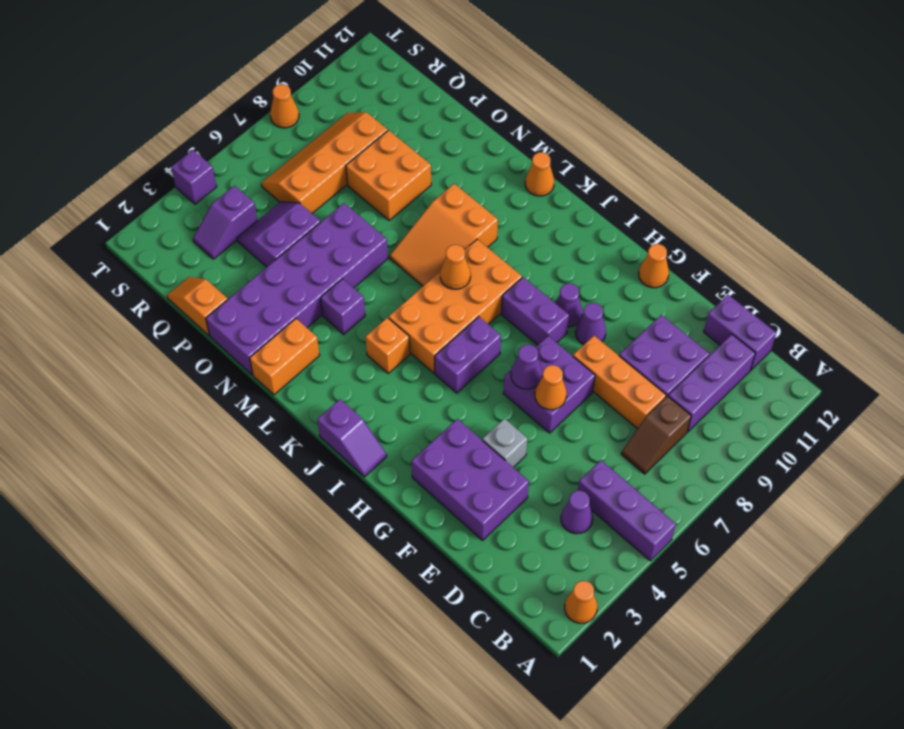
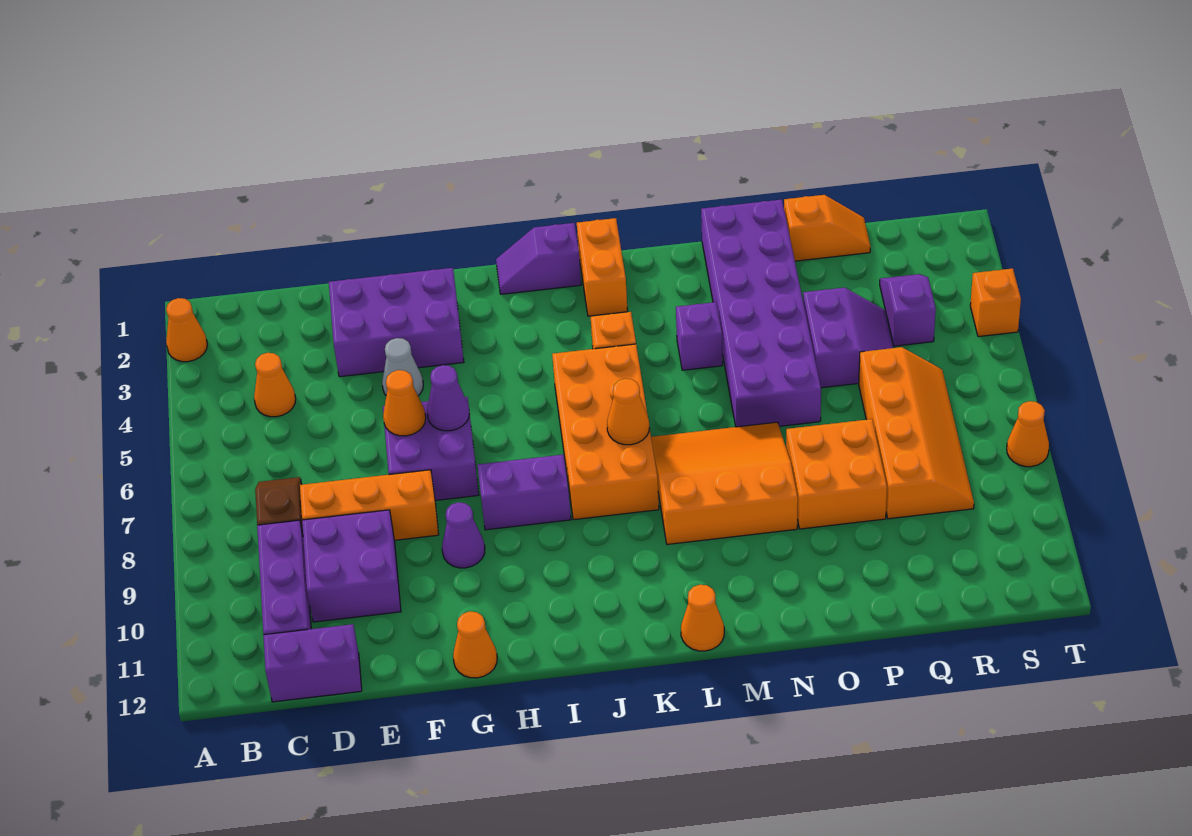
purple brick A5:C5 level 1 -> none
purple cone C4 level 1 -> orange cone C4 level 1
grey brick F4 level 1 -> grey cone F4 level 1
purple cone H9 level 1 -> none
purple brick I5:I6 level 1 -> none
orange slope L7:M9 level 1 top 9 -> orange slope L7:N9 level 1 top 9
orange brick M1:M2 level 1 -> orange brick K1:K2 level 1
purple brick T4 level 1 -> orange brick T4 level 1

